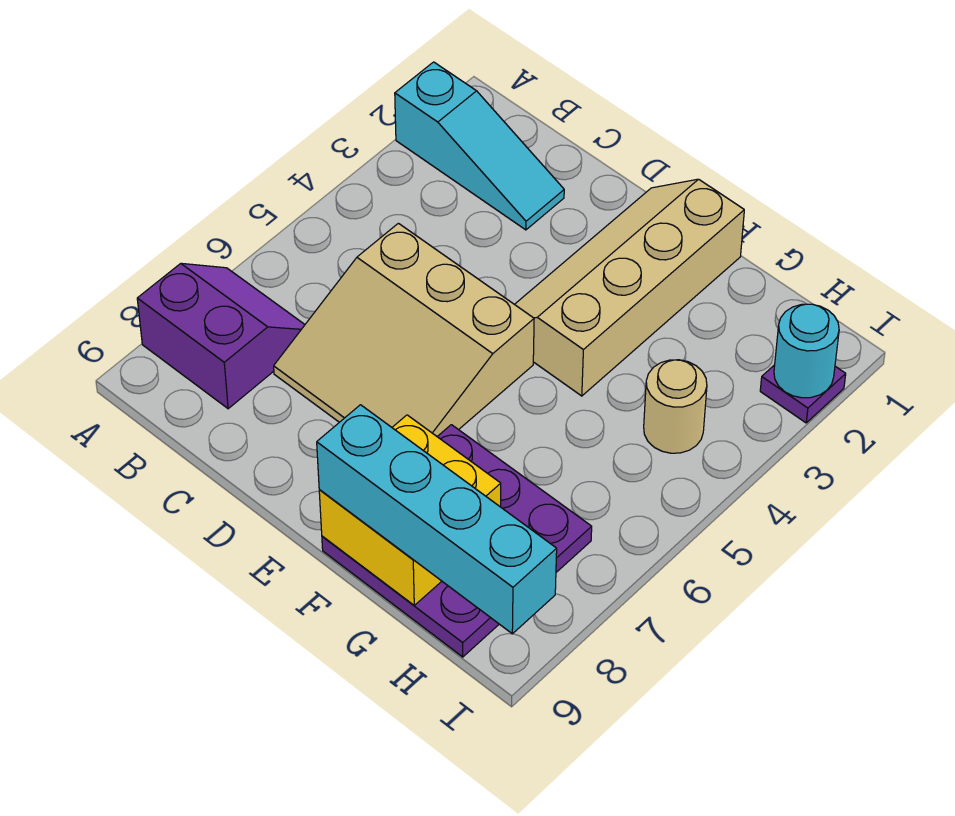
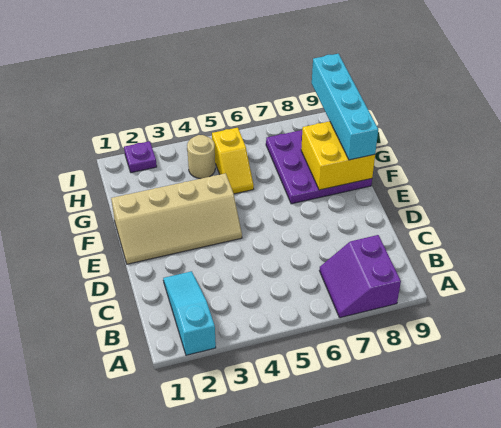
tan slope C5:E7 level 1 top 5 -> none
none -> yellow slope G5:H5 level 1 top H
cyan round brick I2 level 2 -> none

